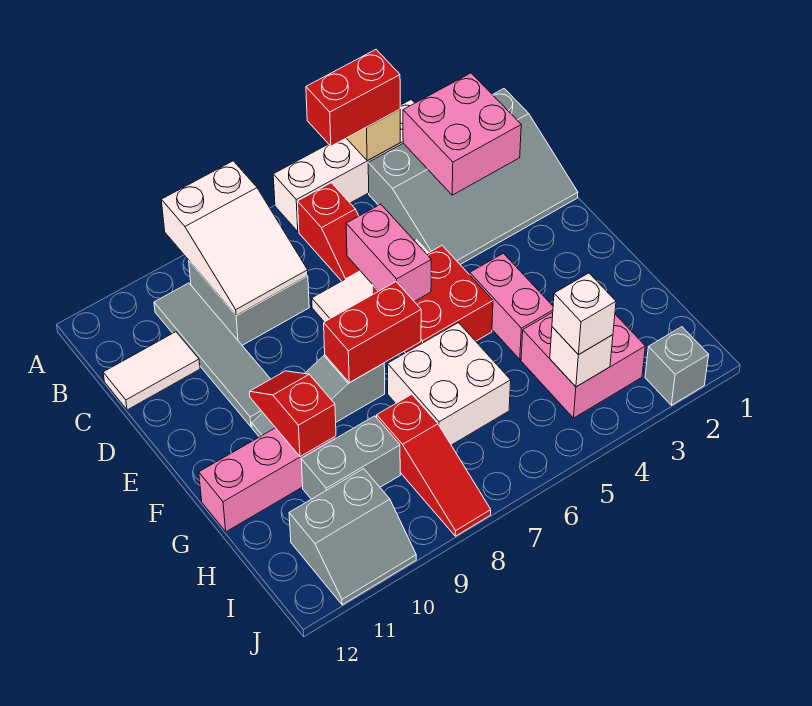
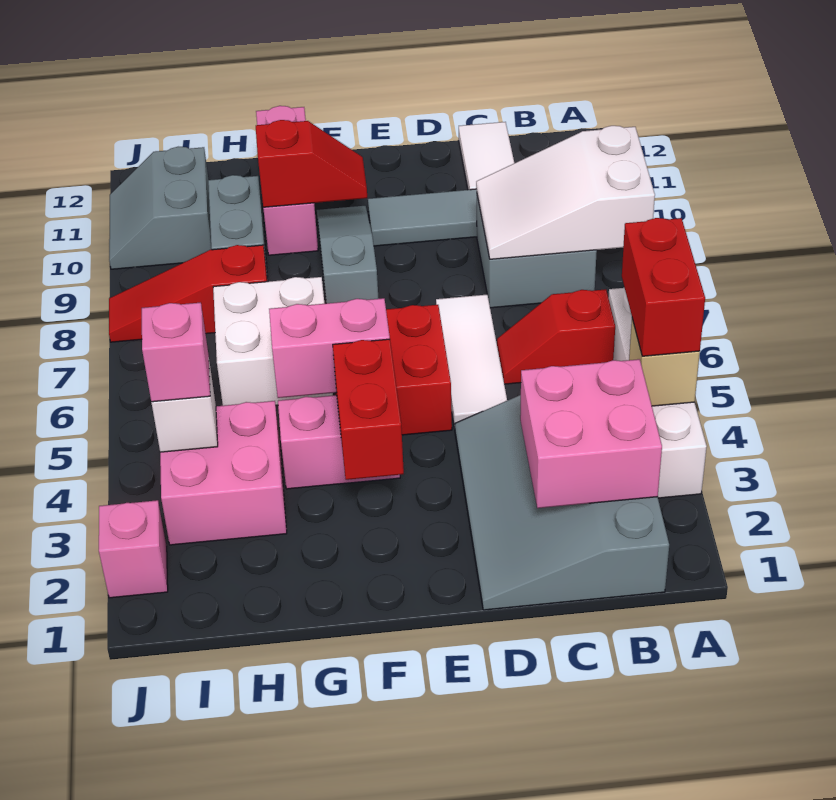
pink brick D6:E6 level 2 -> pink brick F5:G5 level 2
red brick F7:F8 level 2 -> red brick F3:F4 level 2
white brick I4 level 3 -> pink brick I4 level 3
grey brick J2 level 1 -> pink brick J2 level 1

